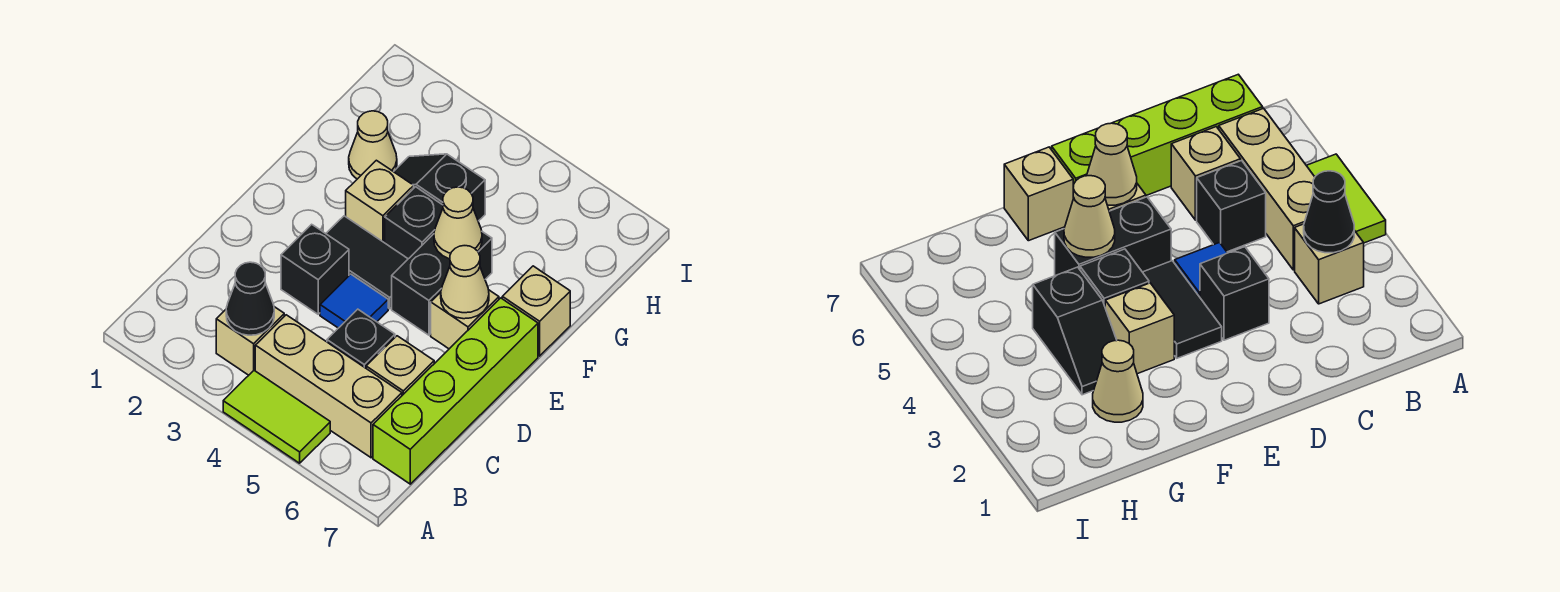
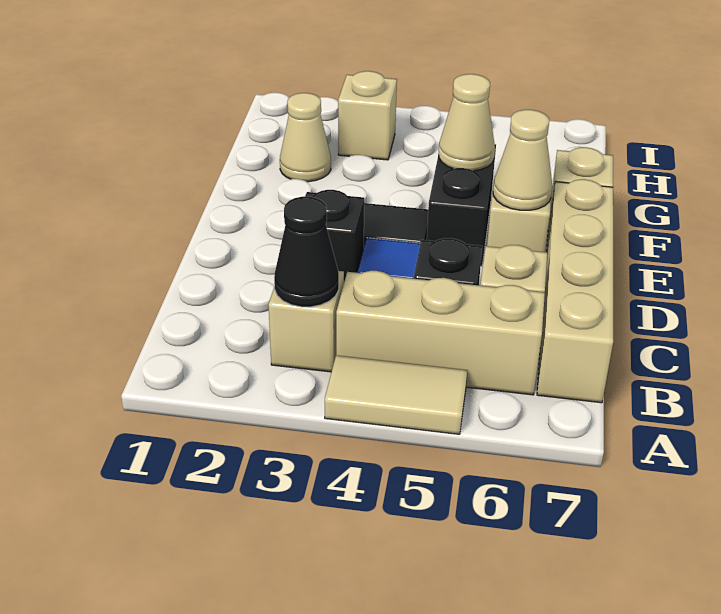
lime tile A4:A5 level 1 -> tan tile A4:A5 level 1
lime brick B7:E7 level 1 -> tan brick B7:E7 level 1
tan brick F3 level 1 -> tan brick H3 level 1
black brick F4 level 1 -> none
black slope G3:G4 level 1 top 4 -> none

